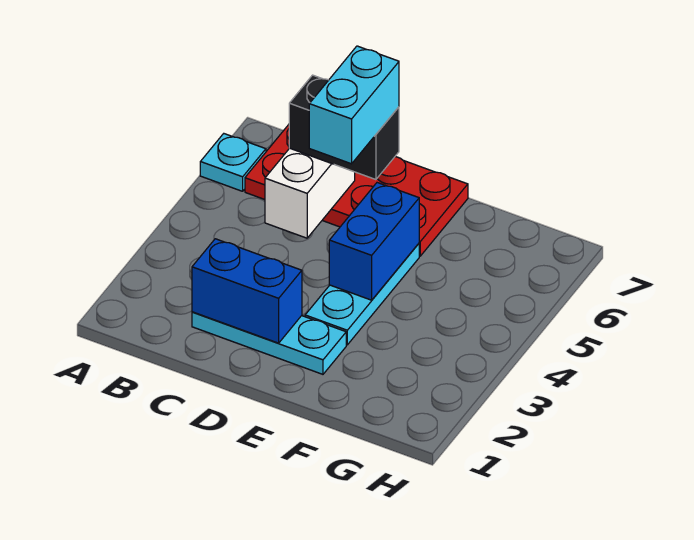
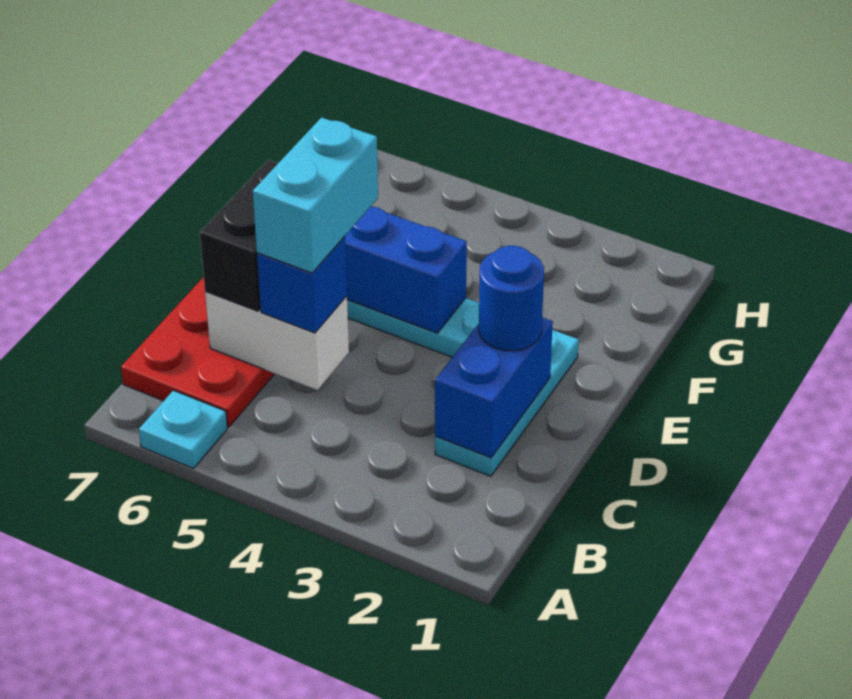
none -> blue brick C5 level 3
none -> blue round brick D2 level 3
cyan brick D5:D6 level 4 -> cyan brick C5:D5 level 4

